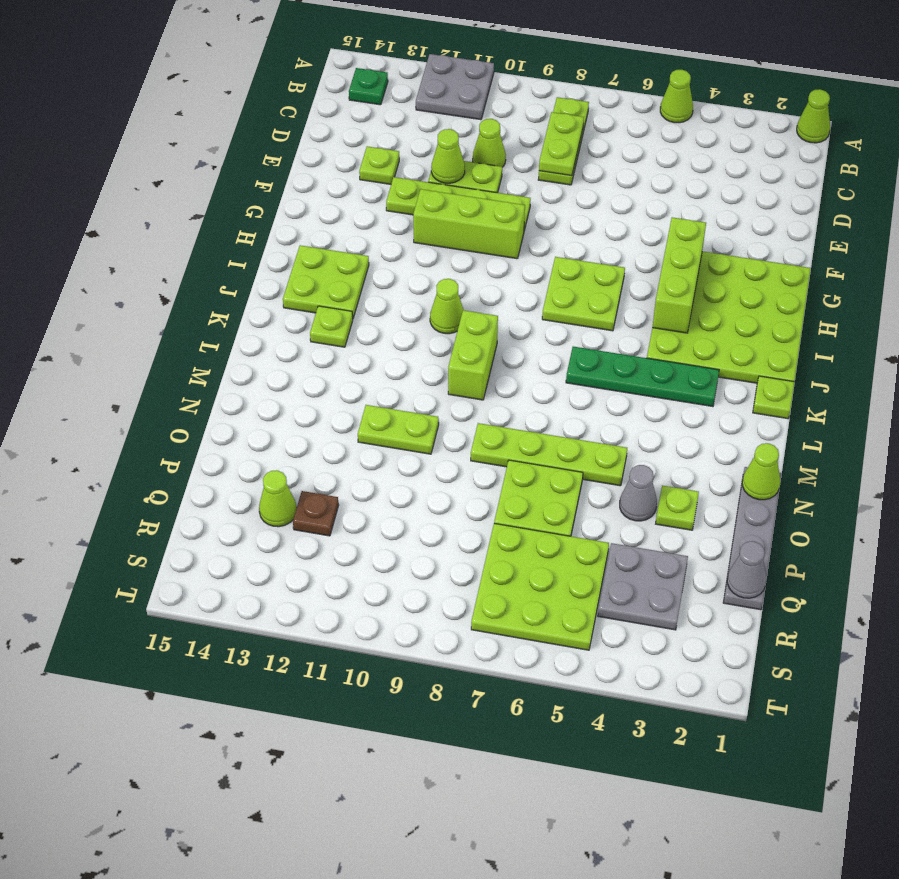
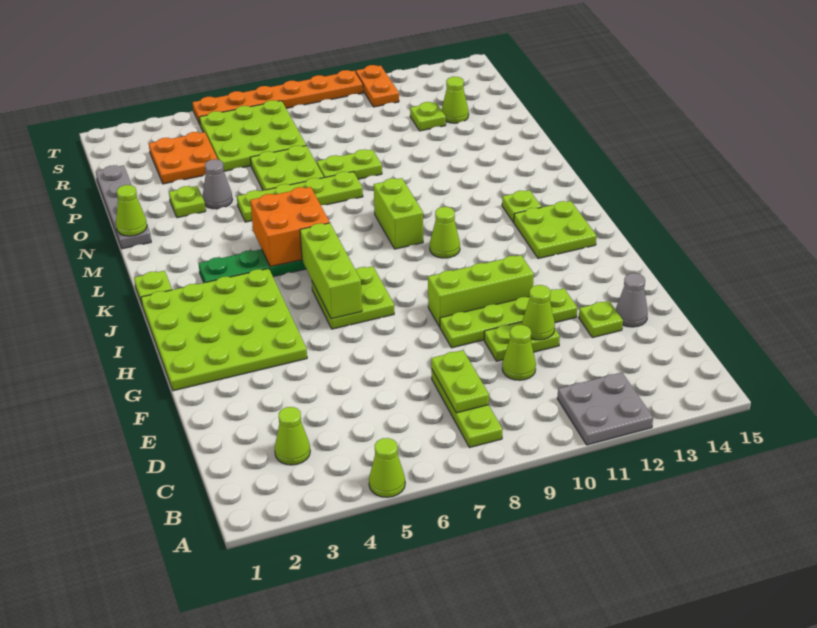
lime cone A1 level 1 -> lime cone C3 level 1
green plate B14 level 1 -> none
lime brick G4:I4 level 2 -> lime brick H6:J6 level 2
none -> orange brick K5:L6 level 2
lime plate N10:N11 level 1 -> lime plate O8:O9 level 1
grey cone Q1 level 2 -> grey cone E14 level 1
grey plate Q3:R4 level 1 -> orange plate Q3:R4 level 1
brown plate Q12 level 1 -> lime plate Q12 level 1
none -> orange plate S11:T11 level 1
none -> orange plate T5:T10 level 1

